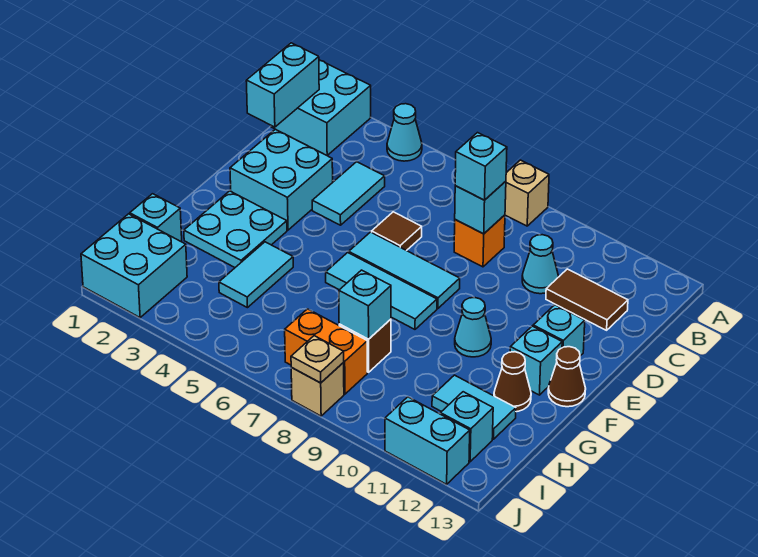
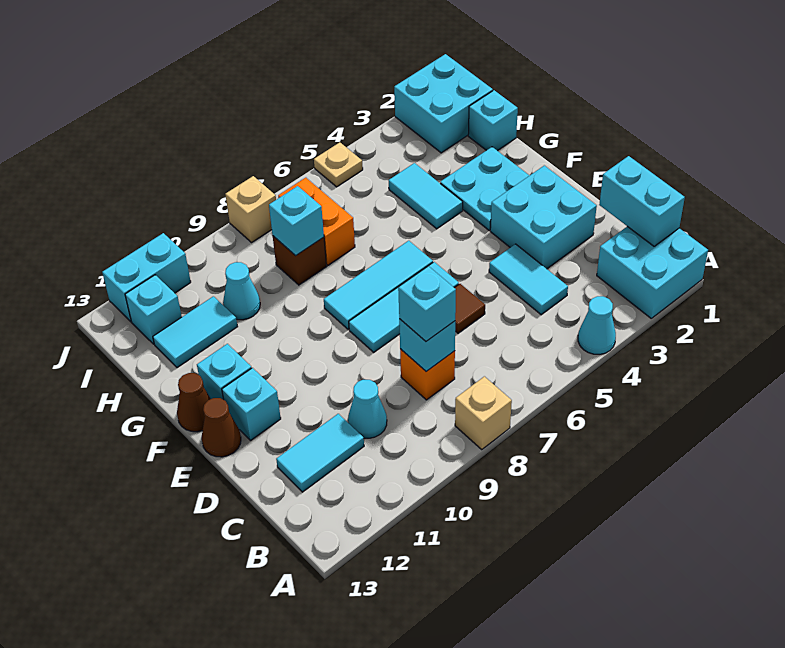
brown tile C11:C12 level 1 -> cyan tile C11:C12 level 1
cyan cone F10 level 1 -> cyan cone H10 level 1
brown cone G12 level 1 -> brown cone E13 level 1
orange brick I7:I8 level 1 -> orange brick H7:I7 level 1
tan plate J8 level 2 -> tan plate J5 level 1

